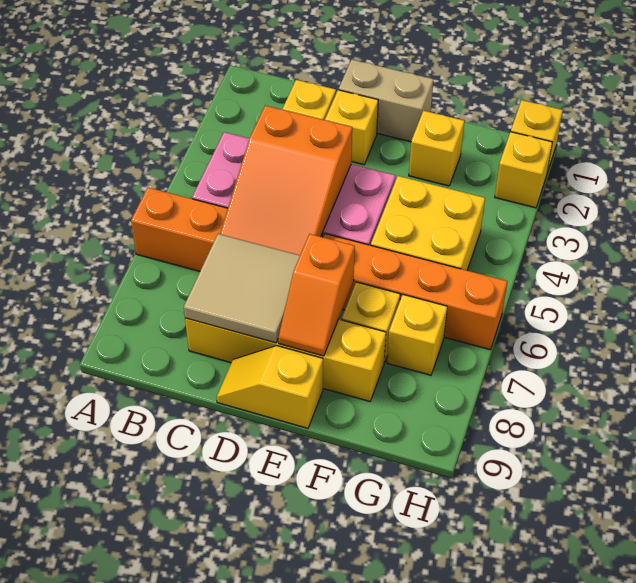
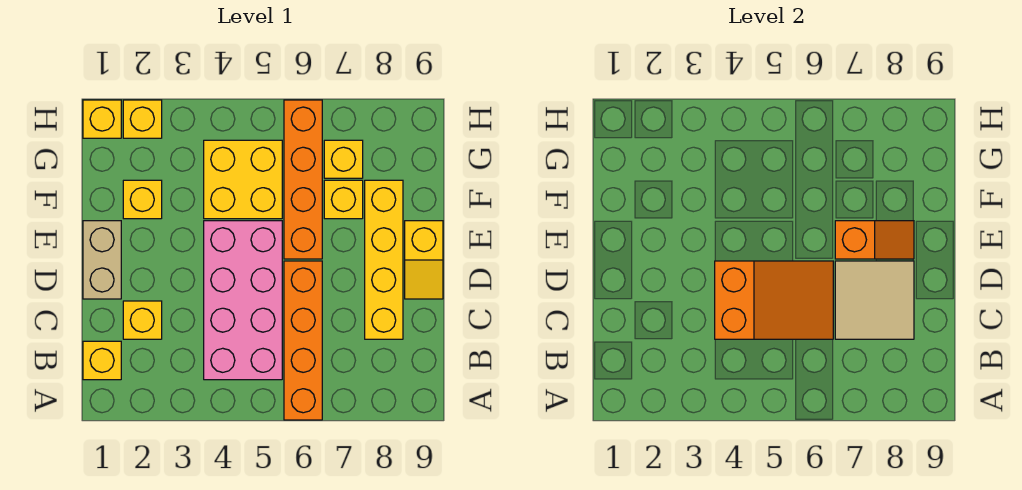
yellow brick D2 level 1 -> yellow brick B1 level 1

